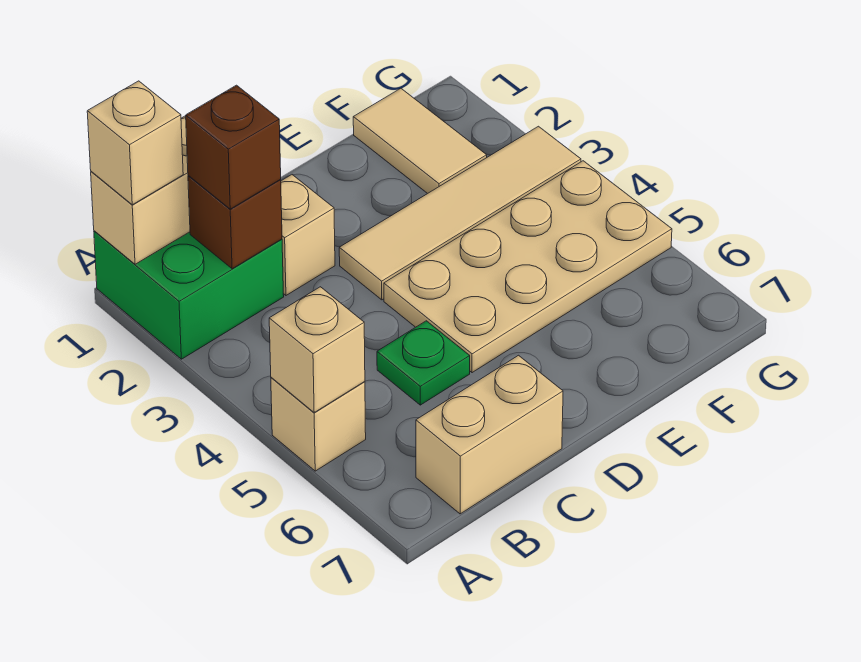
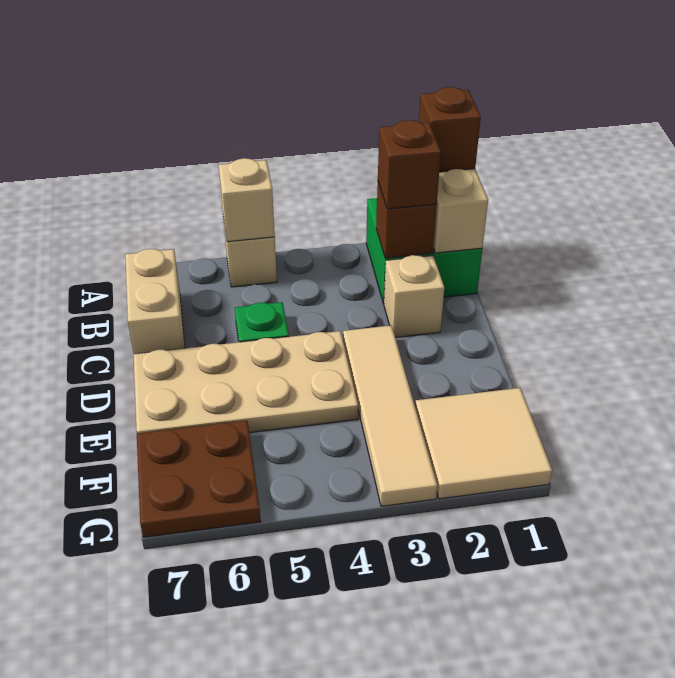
tan brick A1 level 3 -> brown brick A1 level 3
tan plate D4:G5 level 1 -> tan plate D4:E7 level 1
tan tile F1:F2 level 1 -> tan tile F1:G2 level 1
none -> brown plate F6:G7 level 1

